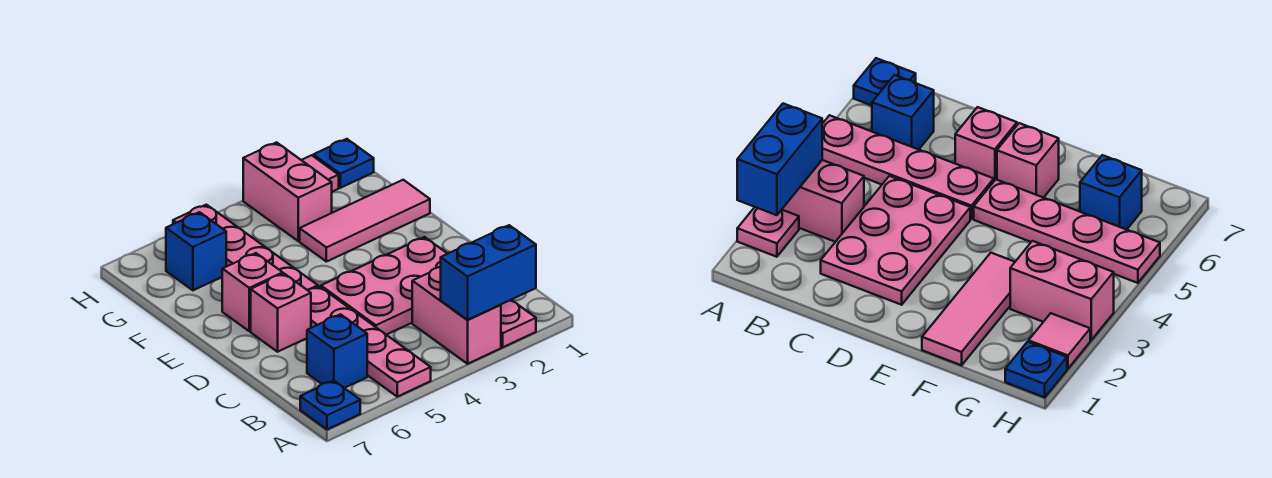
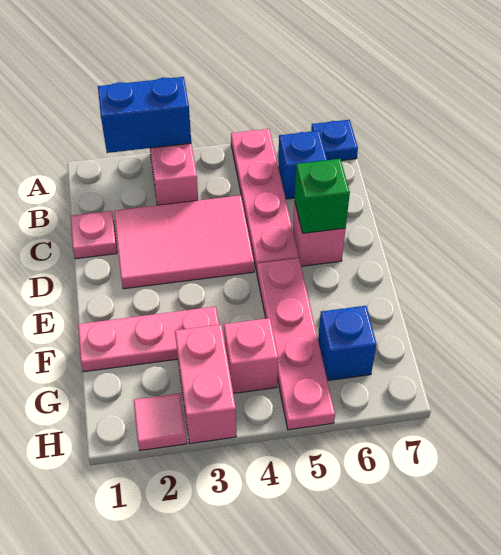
pink plate A2 level 1 -> pink plate C1 level 1
pink plate C2:D4 level 1 -> pink tile C2:D4 level 1
none -> green brick D6 level 2
pink brick E6 level 1 -> pink brick G4 level 1
pink tile F1:F3 level 1 -> pink plate F1:F3 level 1
blue plate H1 level 1 -> none

